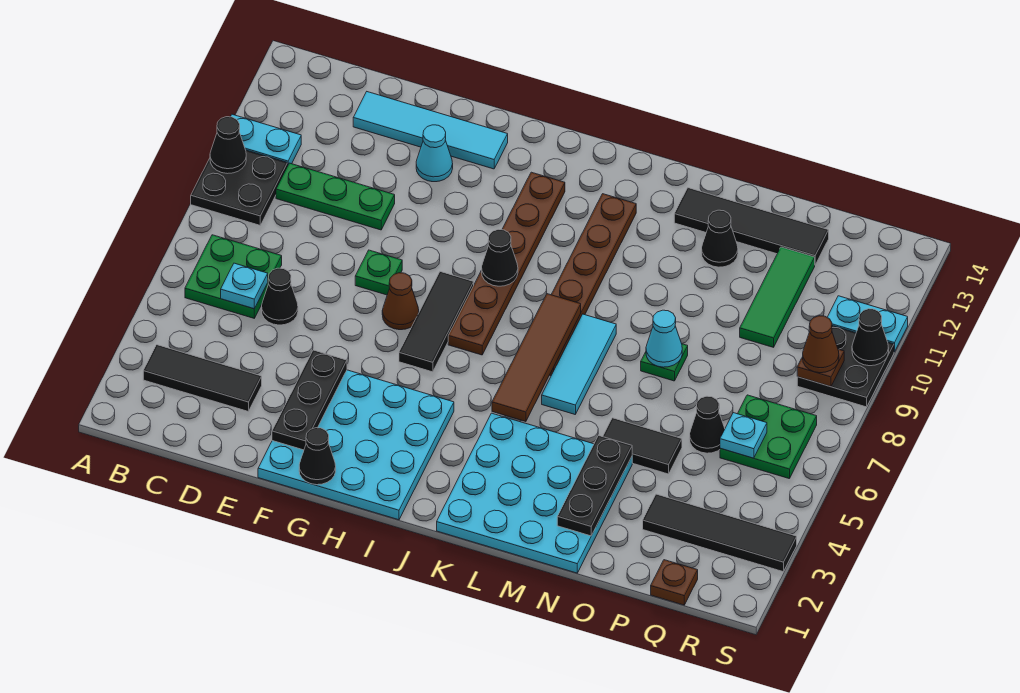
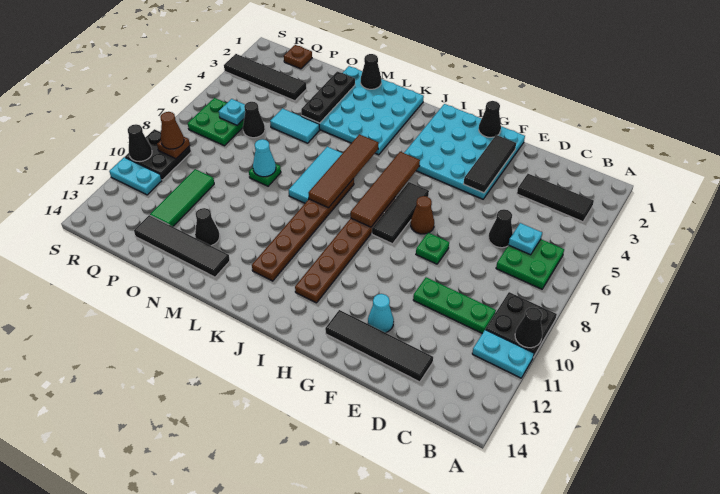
cyan tile D13:G13 level 1 -> black tile D13:G13 level 1
black plate F2:F4 level 2 -> black tile F2:F4 level 2
none -> brown tile I5:I8 level 2
black cone I9 level 2 -> black cone M1 level 2
black tile N5:O5 level 1 -> cyan tile N5:O5 level 1

